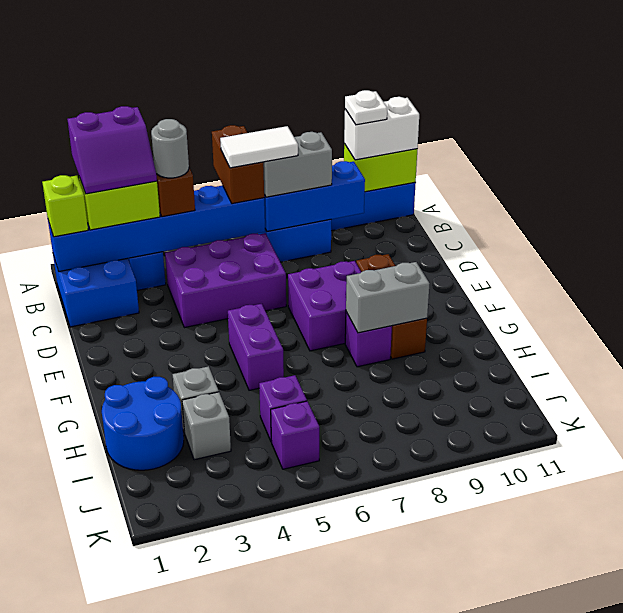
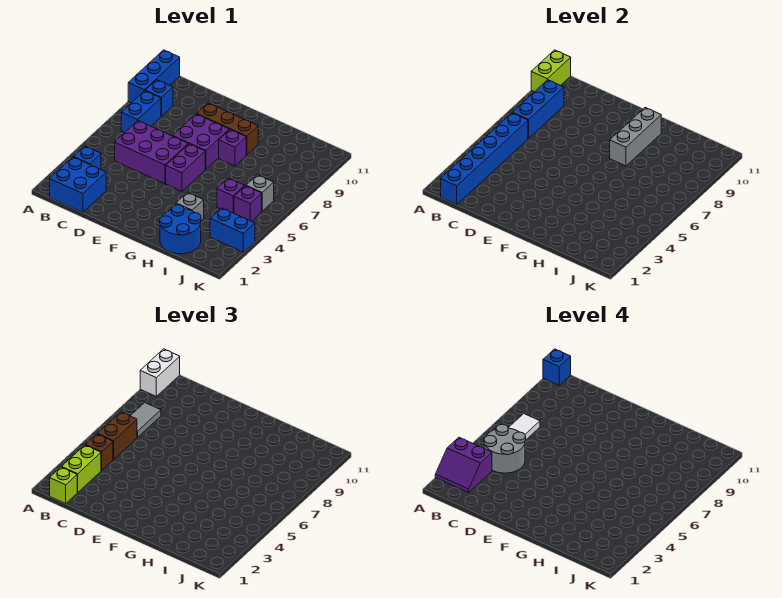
purple slope A2:B3 level 4 top A -> purple slope A2:B3 level 4 top 3
brown brick A6:B6 level 3 -> brown brick B5:B6 level 3
white plate A10 level 4 -> none
none -> blue brick A11 level 4
grey round brick B4 level 4 -> grey round brick B4:C5 level 4
grey brick B7:B8 level 3 -> grey tile B7:B8 level 3
none -> blue brick B9 level 1
purple brick C4:D6 level 1 -> purple brick C5:E6 level 1
purple brick F5:G5 level 1 -> purple brick F5:F6 level 1
grey brick G8:G9 level 2 -> grey brick G8:G10 level 2
grey brick I3 level 1 -> grey brick J6 level 1
none -> blue brick J3:K3 level 1

